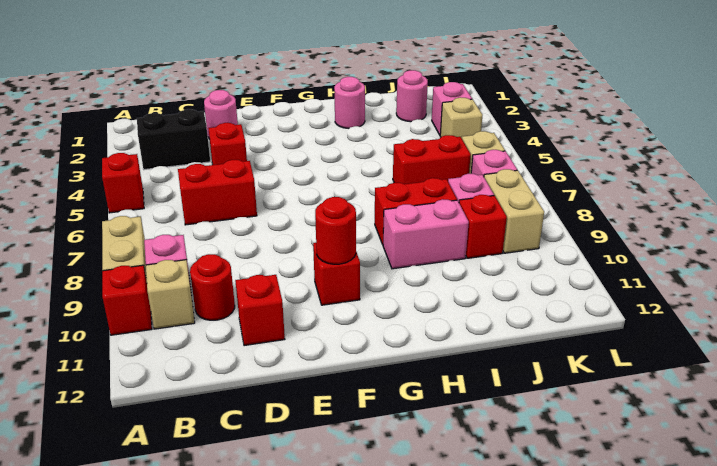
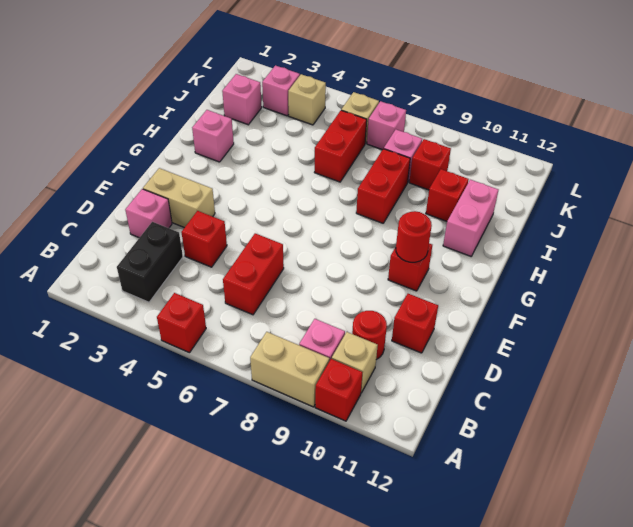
pink round brick D2 level 1 -> pink brick D2 level 1
pink round brick H2 level 1 -> pink brick H2 level 1
pink brick H9:I9 level 1 -> pink brick H11:I11 level 1
none -> red brick I10 level 1
pink round brick J2 level 1 -> pink brick J2 level 1
tan brick K8:K9 level 1 -> tan brick E2:E3 level 1

